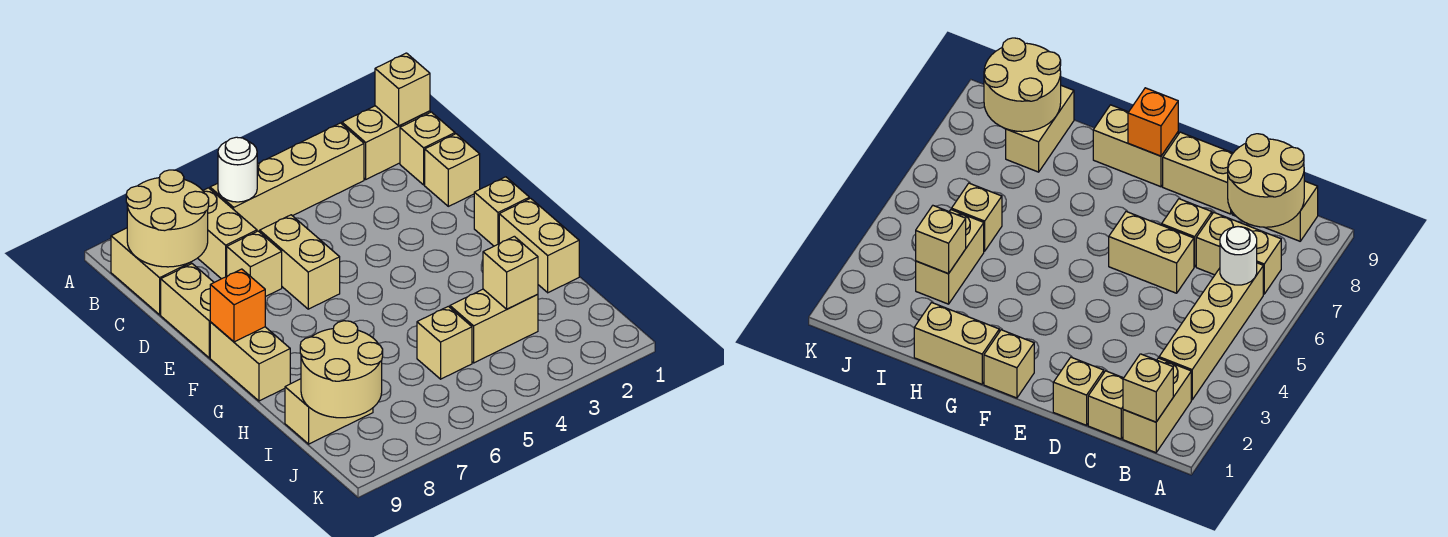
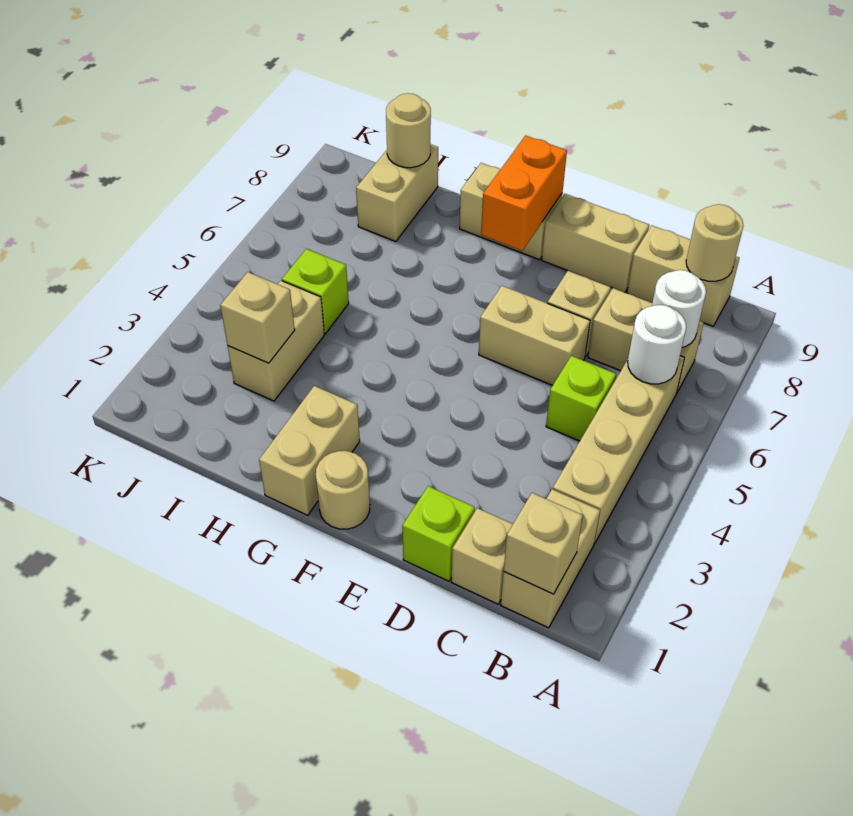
none -> white round brick B7 level 2
tan round brick B8:C9 level 2 -> tan round brick B9 level 2
none -> lime brick C5 level 1
tan brick D1 level 1 -> lime brick D1 level 1
tan brick F1 level 1 -> tan round brick F1 level 1
orange brick F9 level 2 -> orange brick F8:F9 level 2
tan brick G1:H1 level 1 -> tan brick G1:G2 level 1
tan brick I5 level 1 -> lime brick I5 level 1
tan round brick I8:J9 level 2 -> tan round brick I9 level 2

